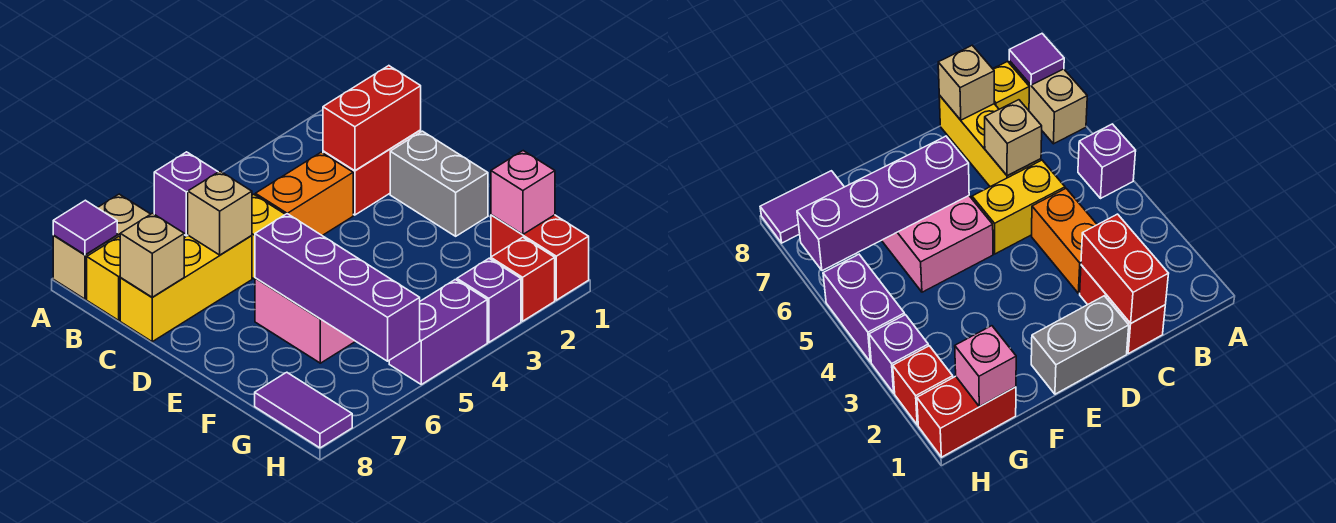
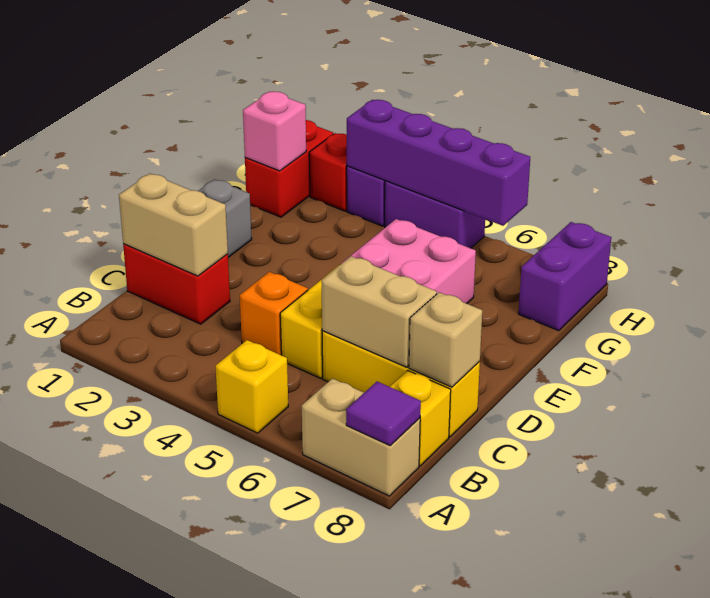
purple brick A5 level 1 -> yellow brick A5 level 1
red brick C1:C2 level 2 -> tan brick C1:C2 level 2
orange brick C3:C4 level 1 -> orange brick C4 level 1
tan brick C6 level 2 -> tan brick C6:C7 level 2
purple brick E6:H6 level 2 -> purple brick H3:H6 level 2
purple tile G8:H8 level 1 -> purple brick G8:H8 level 1

